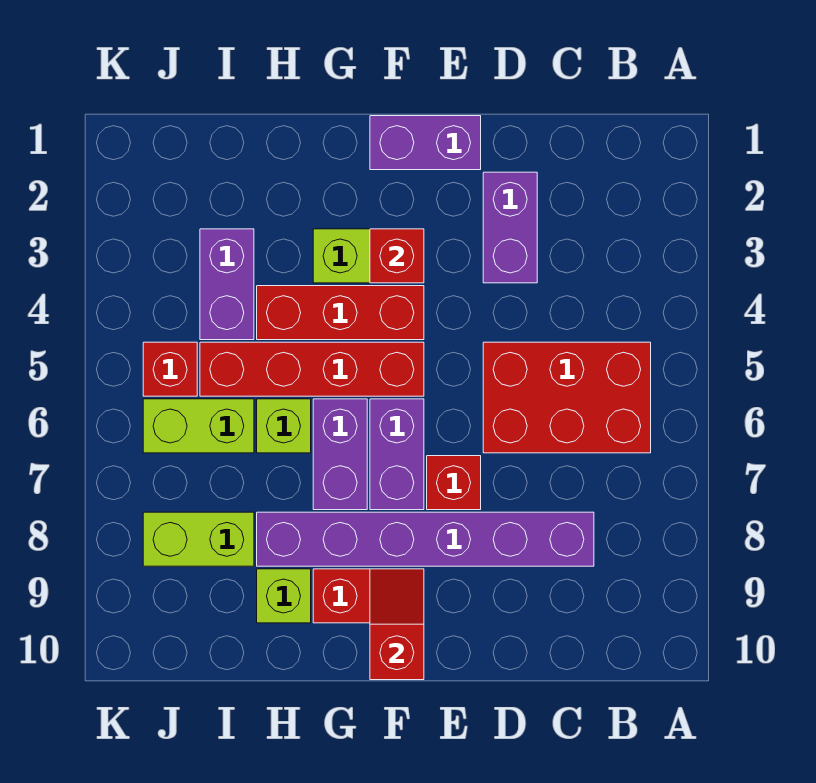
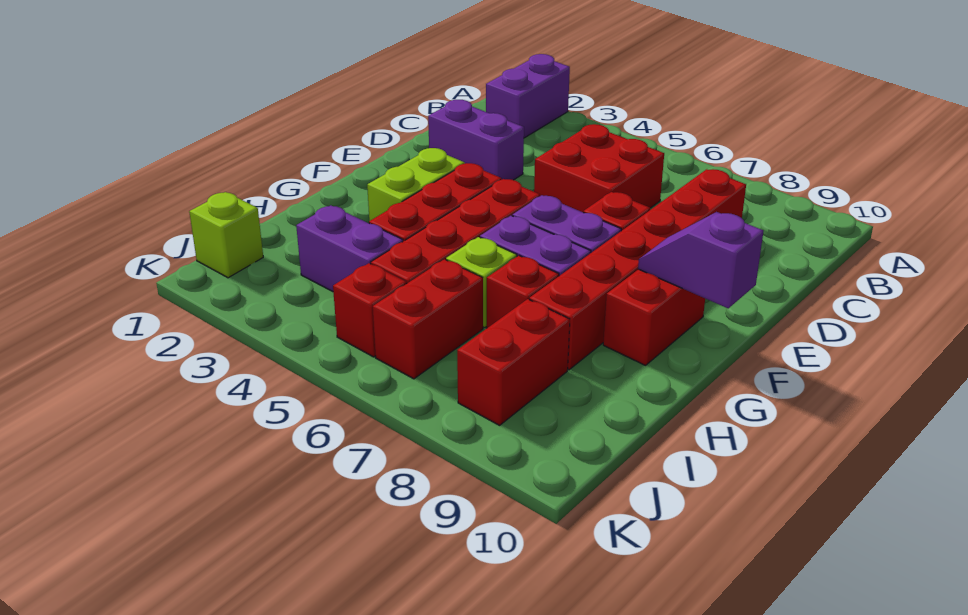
red brick B5:D6 level 1 -> red brick C5:D6 level 1
purple brick C8:H8 level 1 -> red brick C8:H8 level 1
purple brick E1:F1 level 1 -> purple brick A2:B2 level 1
red brick F3 level 2 -> red brick H7 level 1
red slope F9:F10 level 2 top 10 -> purple slope F9:F10 level 2 top 10
lime brick H9 level 1 -> lime brick J1 level 1
lime brick I6:J6 level 1 -> red brick I6:J6 level 1
lime brick I8:J8 level 1 -> red brick I8:J8 level 1

